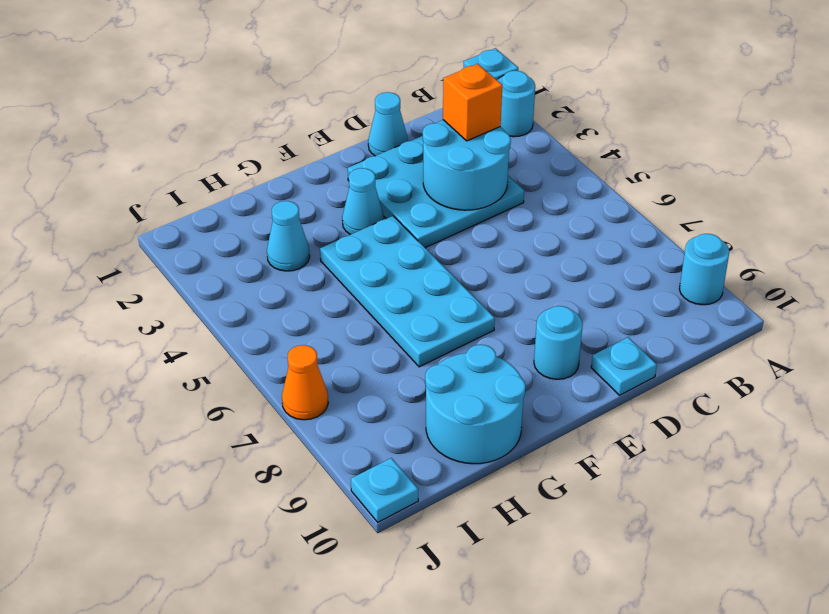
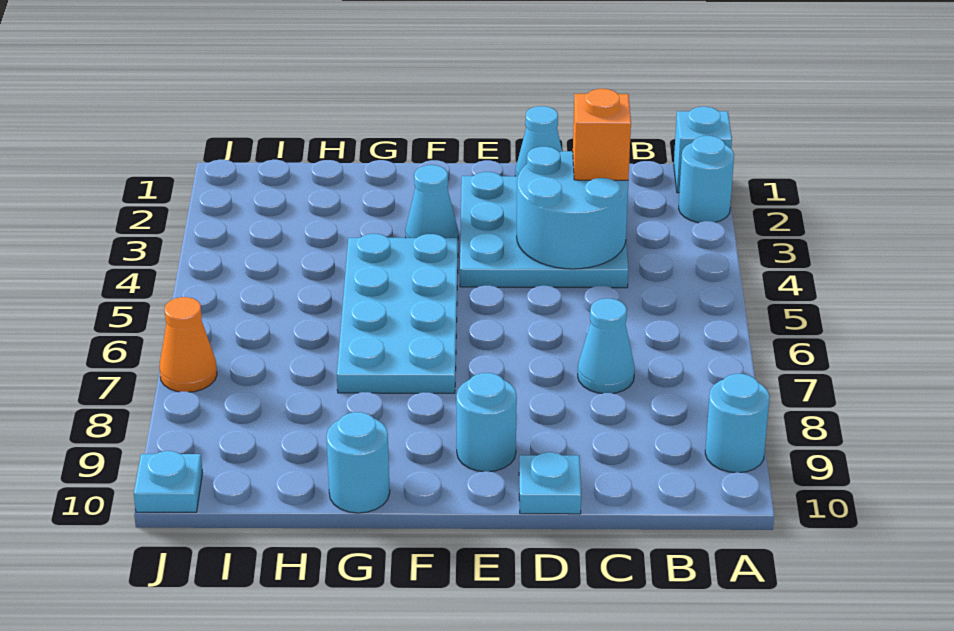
cyan round brick G9:H10 level 1 -> cyan round brick G10 level 1
cyan cone H3 level 1 -> cyan cone C7 level 1

